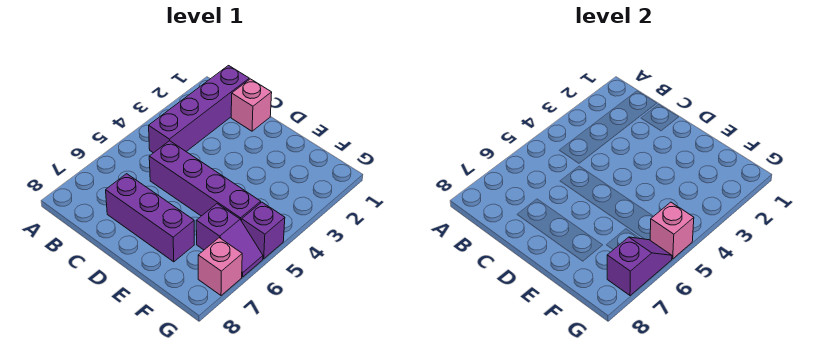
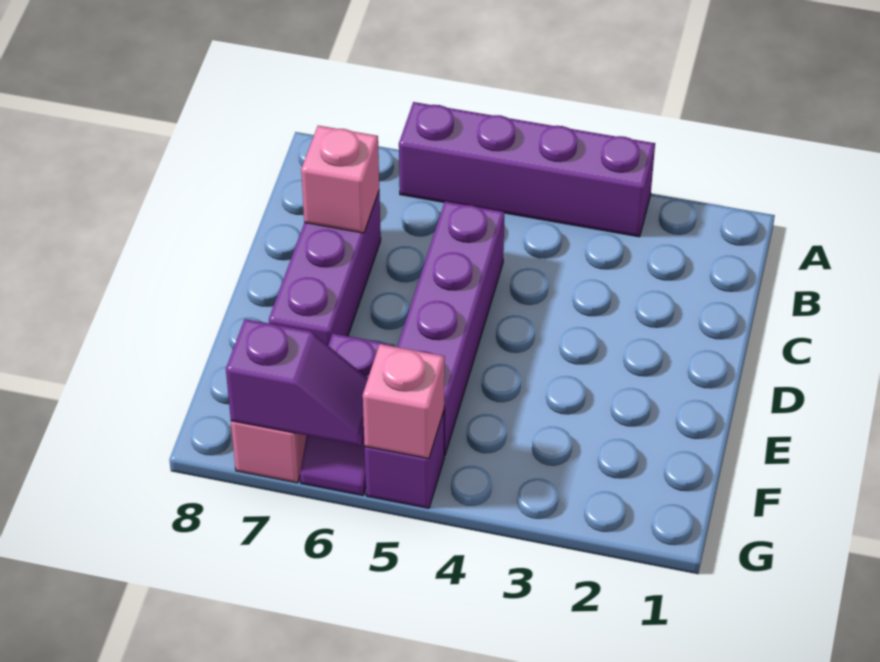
purple brick B1:B4 level 1 -> purple brick A3:A6 level 1
pink brick C1 level 1 -> pink brick C7 level 2

